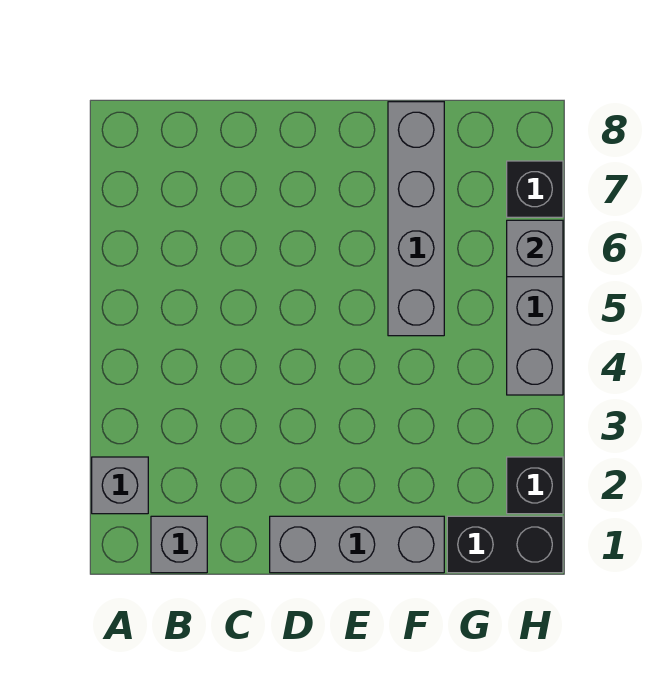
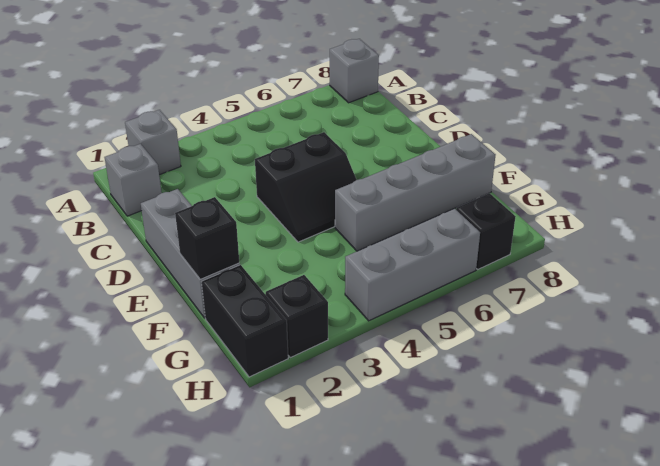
none -> black slope D4:E5 level 1 top D
none -> black brick F1 level 2
grey brick H6 level 2 -> grey brick A8 level 1

